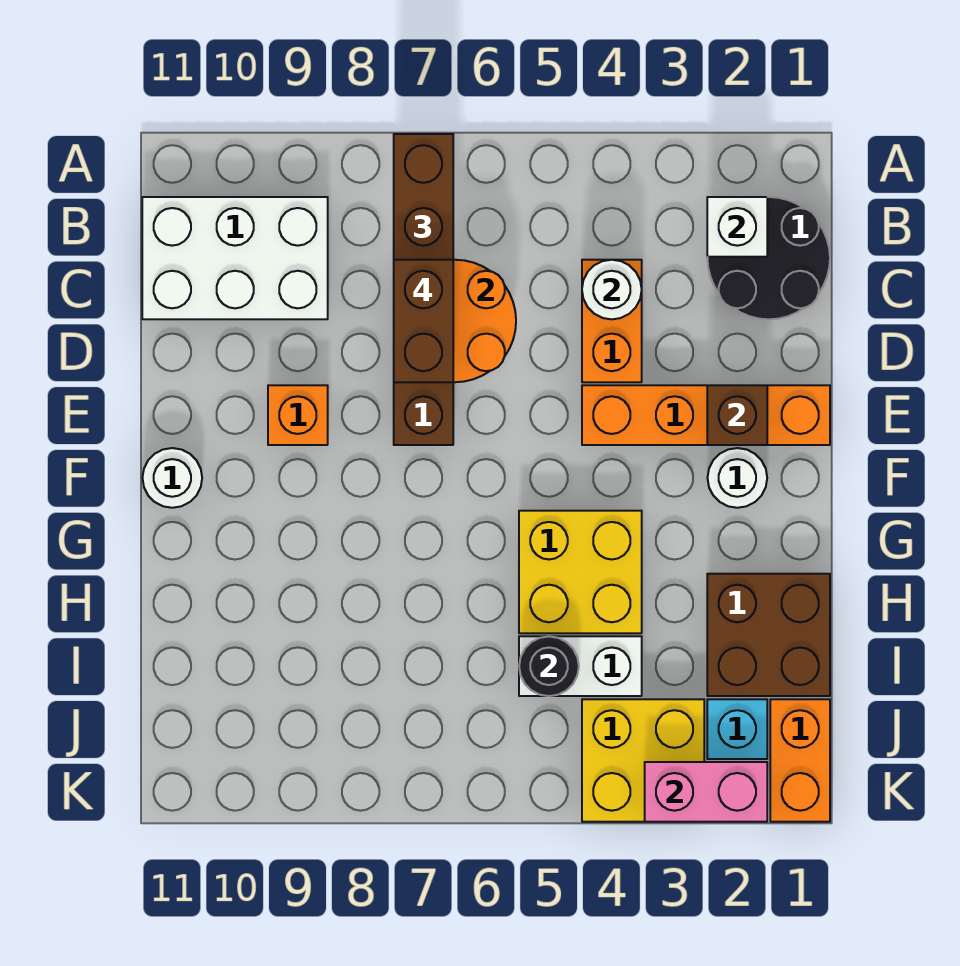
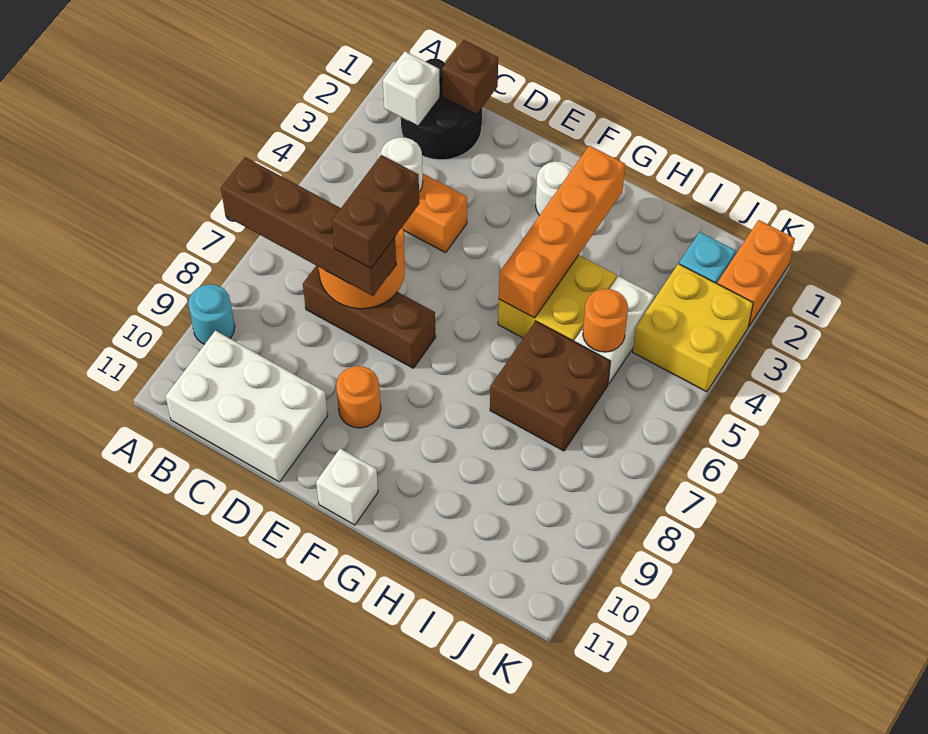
none -> cyan round brick A9 level 1
white brick B9:C11 level 1 -> white brick B10:D11 level 1
brown brick C7:D7 level 4 -> brown brick D6:D7 level 4
orange brick E1:E4 level 1 -> orange brick G2:G5 level 2
brown brick E2 level 2 -> brown brick C1 level 2
orange brick E9 level 1 -> orange round brick E9 level 1
white round brick F11 level 1 -> white brick F11 level 1
brown brick H1:I2 level 1 -> brown brick H6:I7 level 1
black round brick I5 level 2 -> orange round brick I5 level 2
orange brick J1:K1 level 1 -> orange brick K1:K2 level 1
pink brick K2:K3 level 2 -> none

